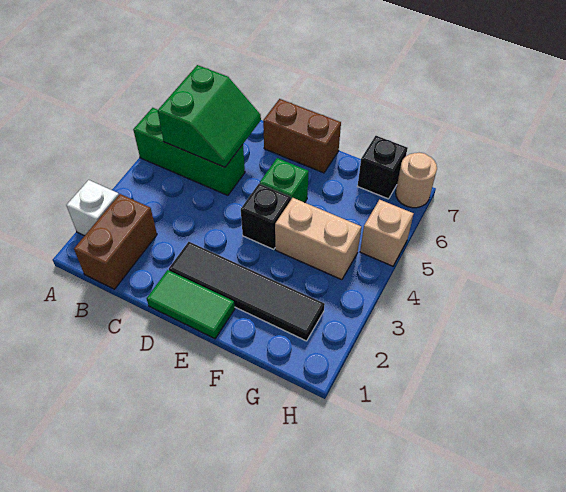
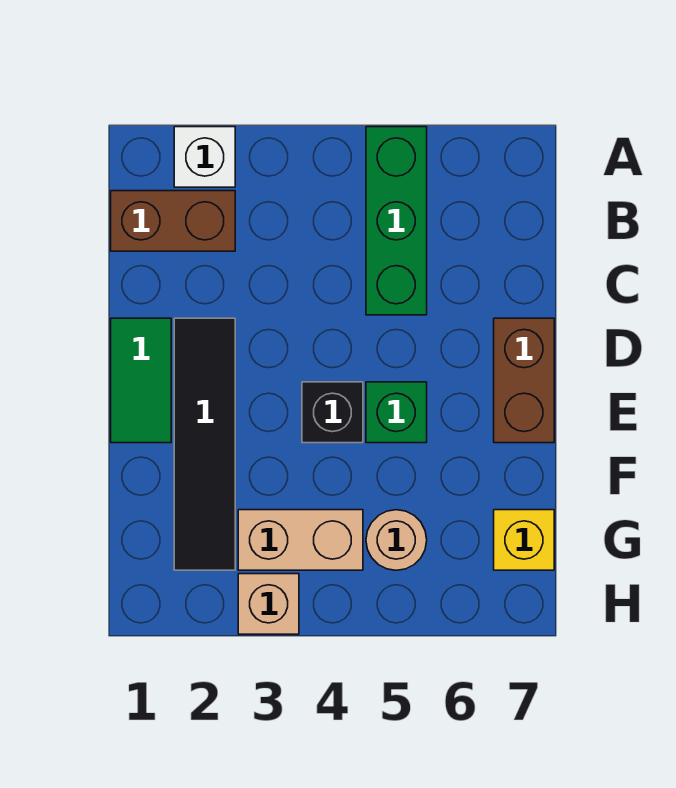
green slope B5:C6 level 2 top B -> none
tan brick F4:G4 level 1 -> tan brick G3:G4 level 1
black brick G7 level 1 -> yellow brick G7 level 1
tan brick H5 level 1 -> tan brick H3 level 1
tan round brick H7 level 1 -> tan round brick G5 level 1

